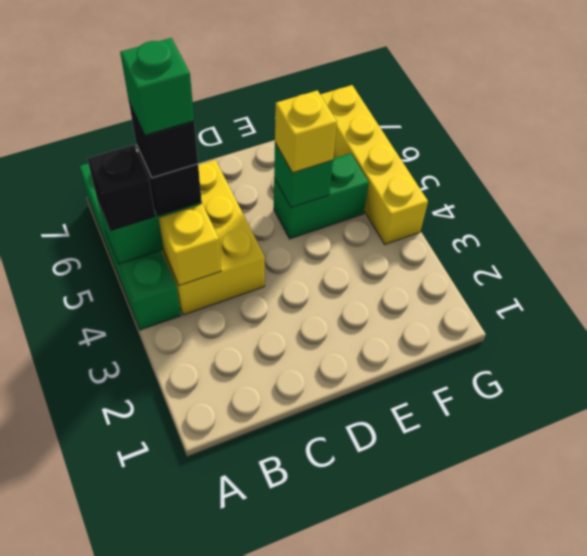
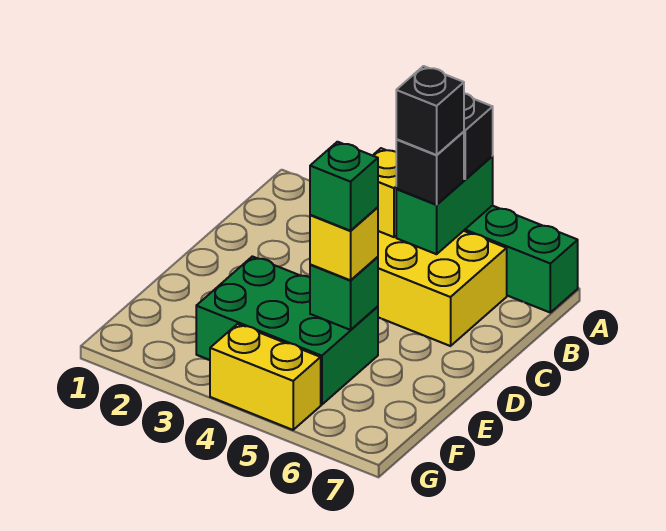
green brick B5 level 5 -> green brick E5 level 4
green brick E5:F5 level 1 -> green brick E3:F5 level 1
yellow brick G4:G7 level 1 -> yellow brick G4:G5 level 1

